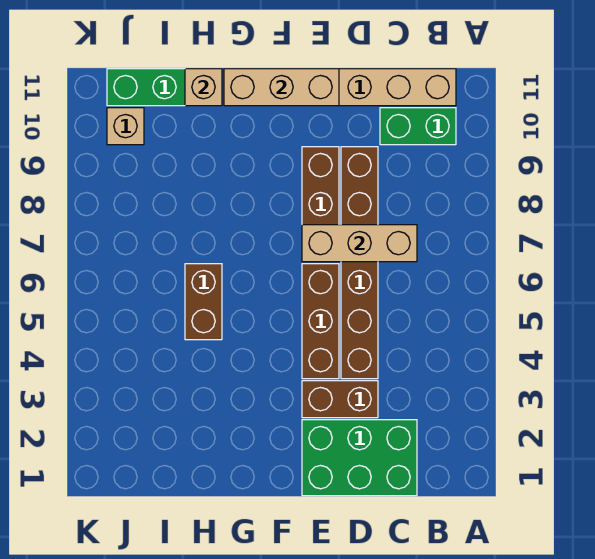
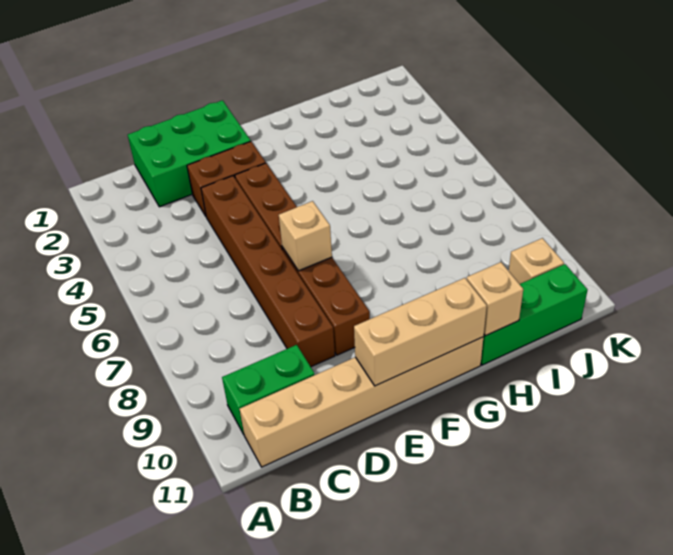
tan brick C7:E7 level 2 -> tan brick E7 level 2
brown brick H5:H6 level 1 -> none

